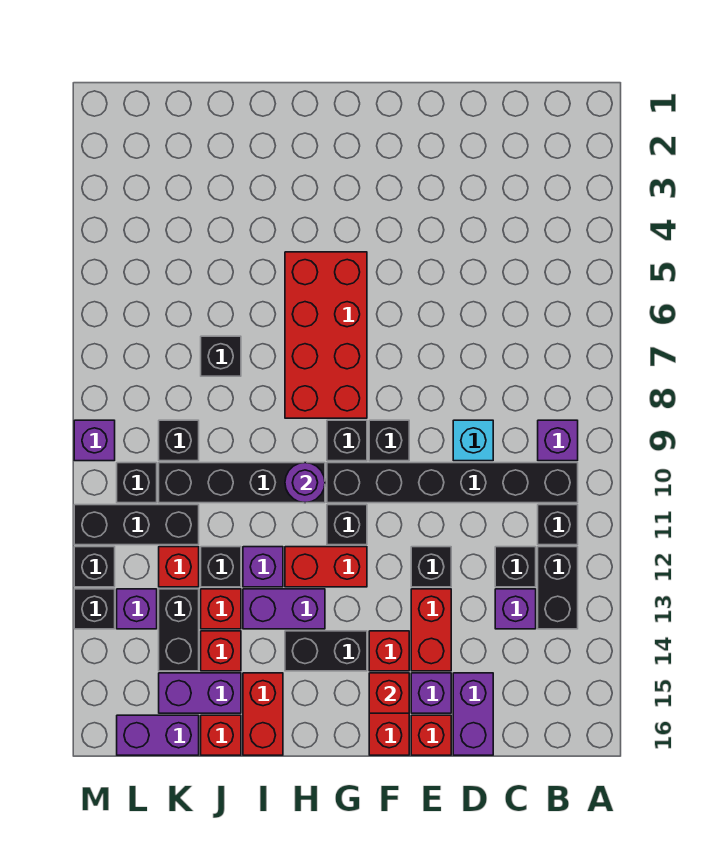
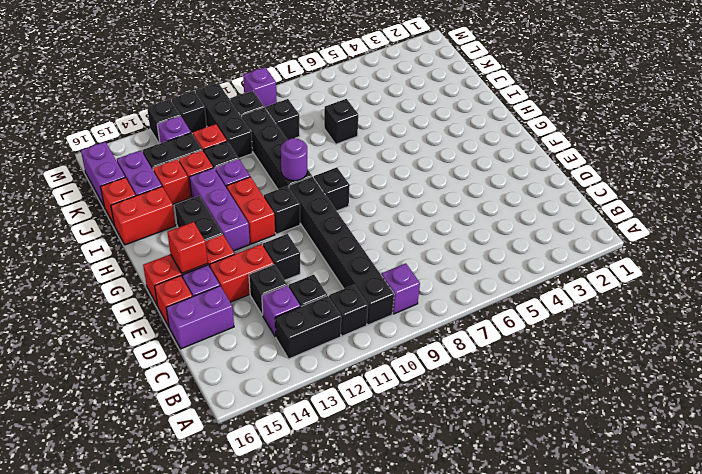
cyan brick D9 level 1 -> none
black brick F9 level 1 -> black brick D13 level 1
red brick G5:H8 level 1 -> none
purple brick H13:I13 level 1 -> purple brick G13:I13 level 1

